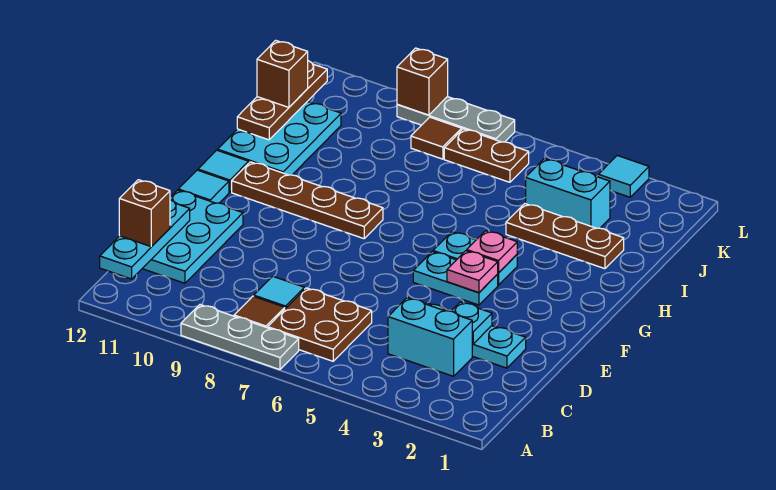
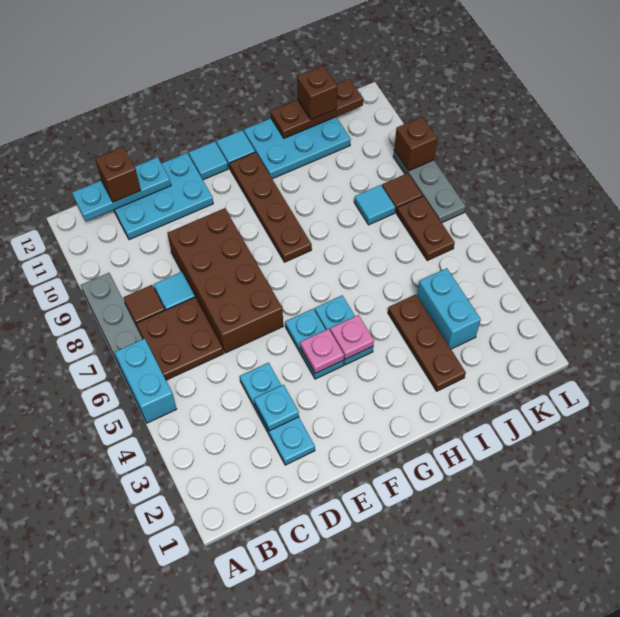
cyan brick C3:C4 level 1 -> cyan brick A5:A6 level 1
none -> brown brick D6:E9 level 1
cyan tile L3 level 1 -> cyan tile J8 level 1

